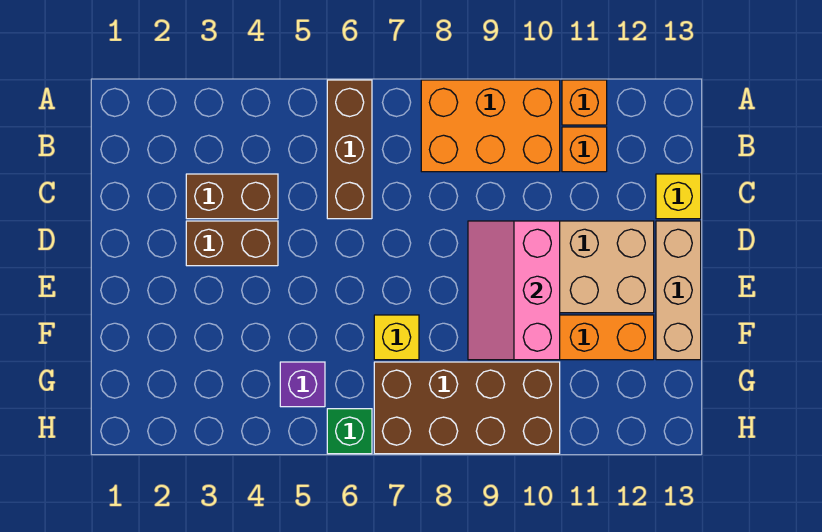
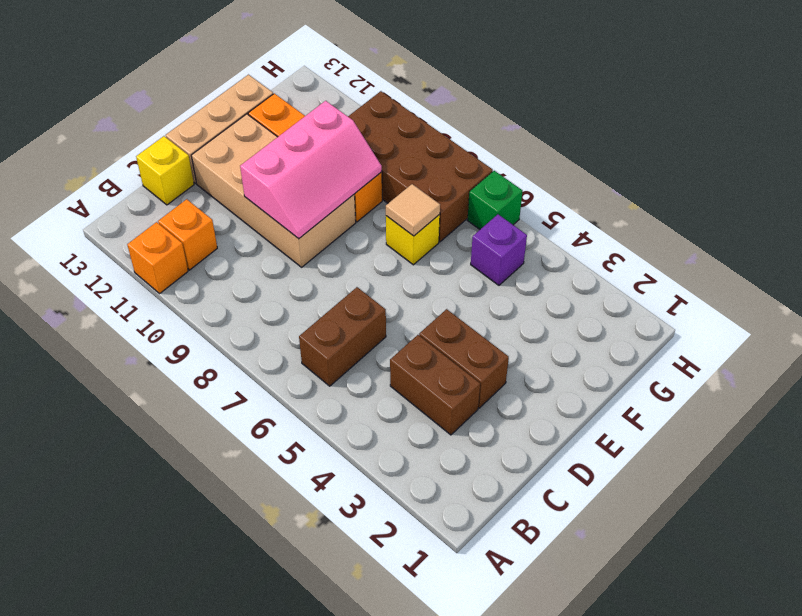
brown brick A6:C6 level 1 -> brown brick B6:C6 level 1
orange brick A8:B10 level 1 -> none
none -> tan tile F7 level 2

